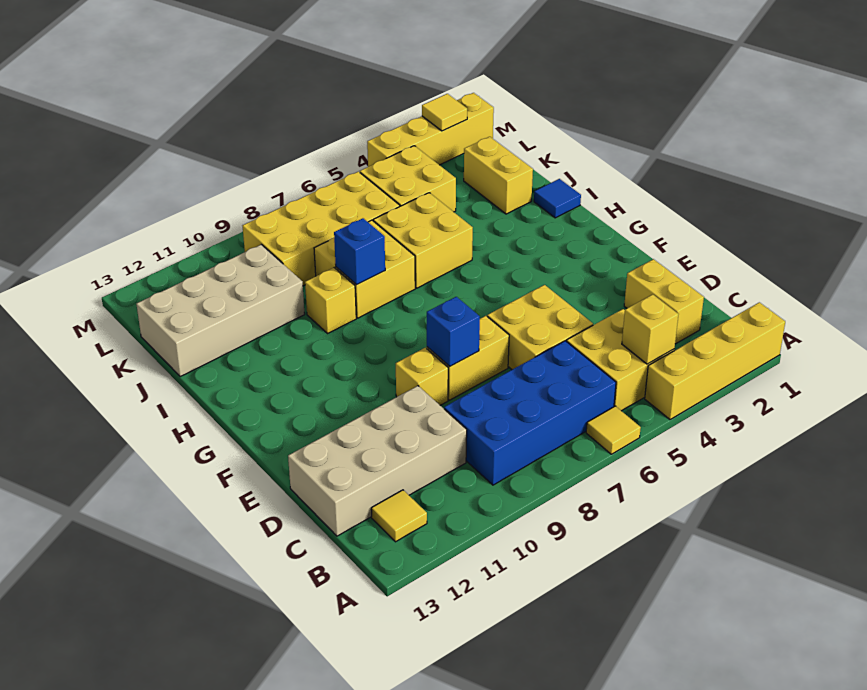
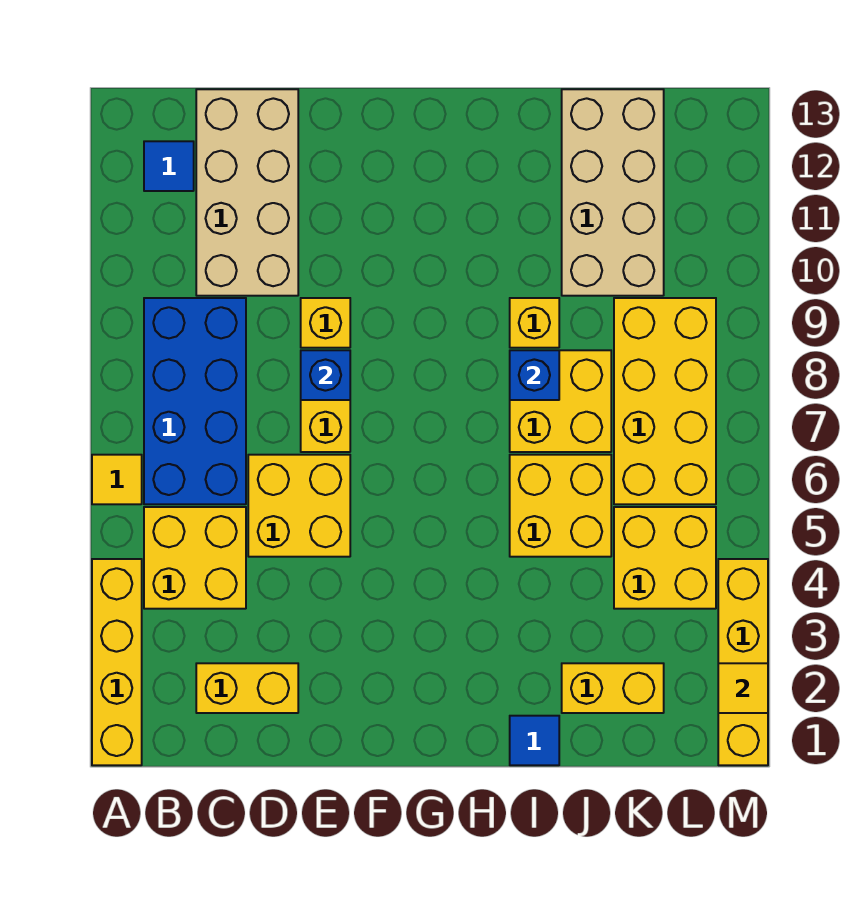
yellow brick B4 level 2 -> none
yellow tile B12 level 1 -> blue tile B12 level 1

